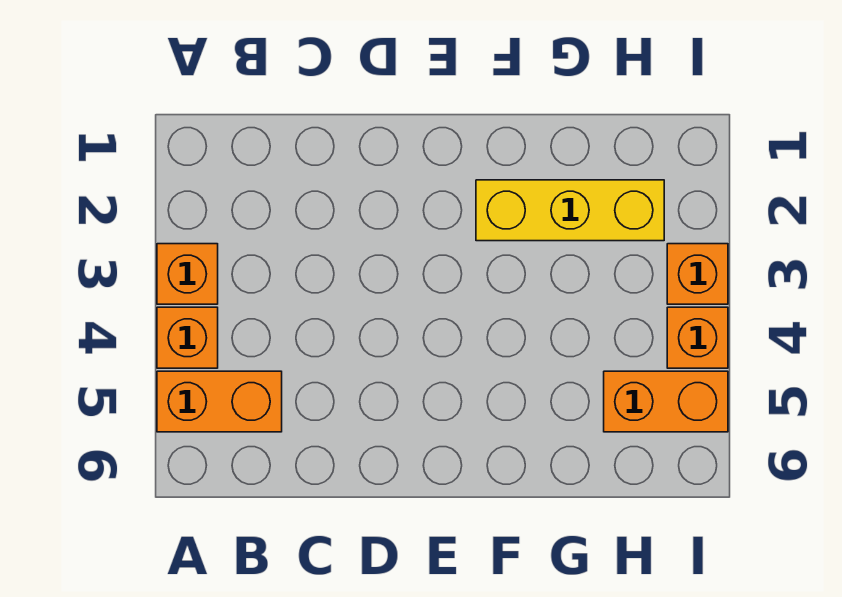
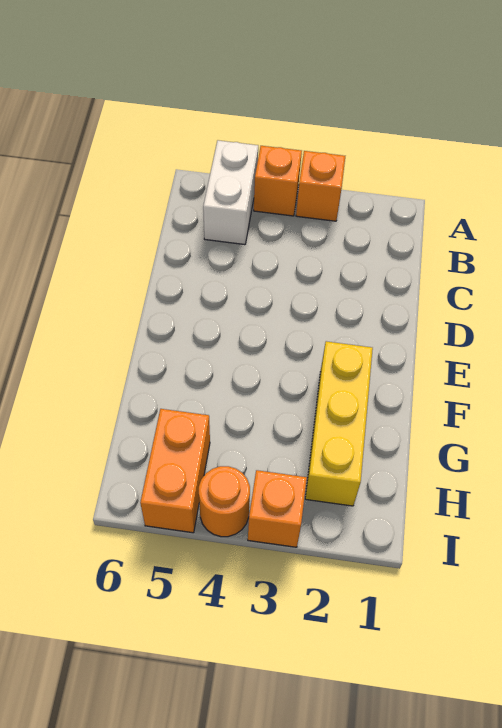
orange brick A5:B5 level 1 -> white brick A5:B5 level 1
orange brick I4 level 1 -> orange round brick I4 level 1

